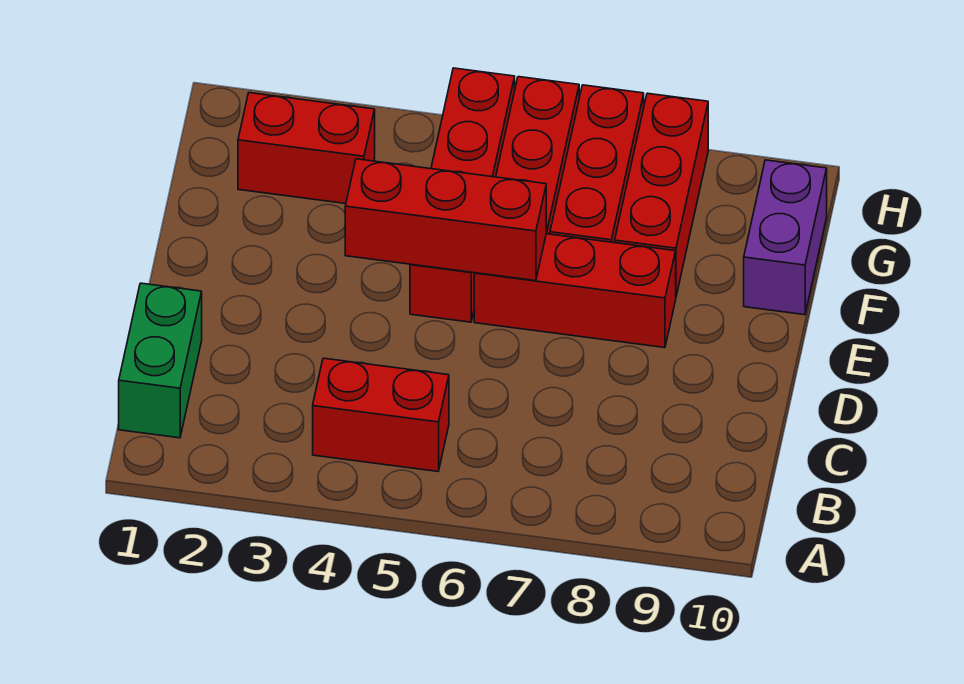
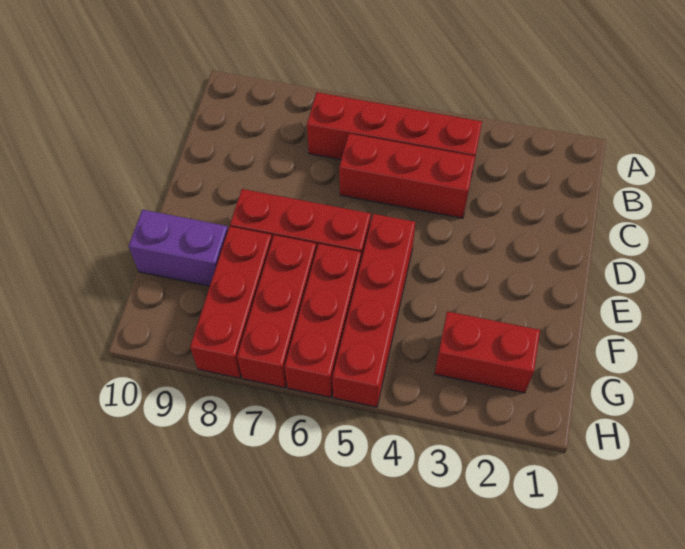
green brick B1:C1 level 1 -> none
red brick B4:B5 level 1 -> red brick B4:B7 level 1
red brick E4:E6 level 2 -> red brick C4:C6 level 1
purple brick F10:G10 level 1 -> purple brick F9:F10 level 1

